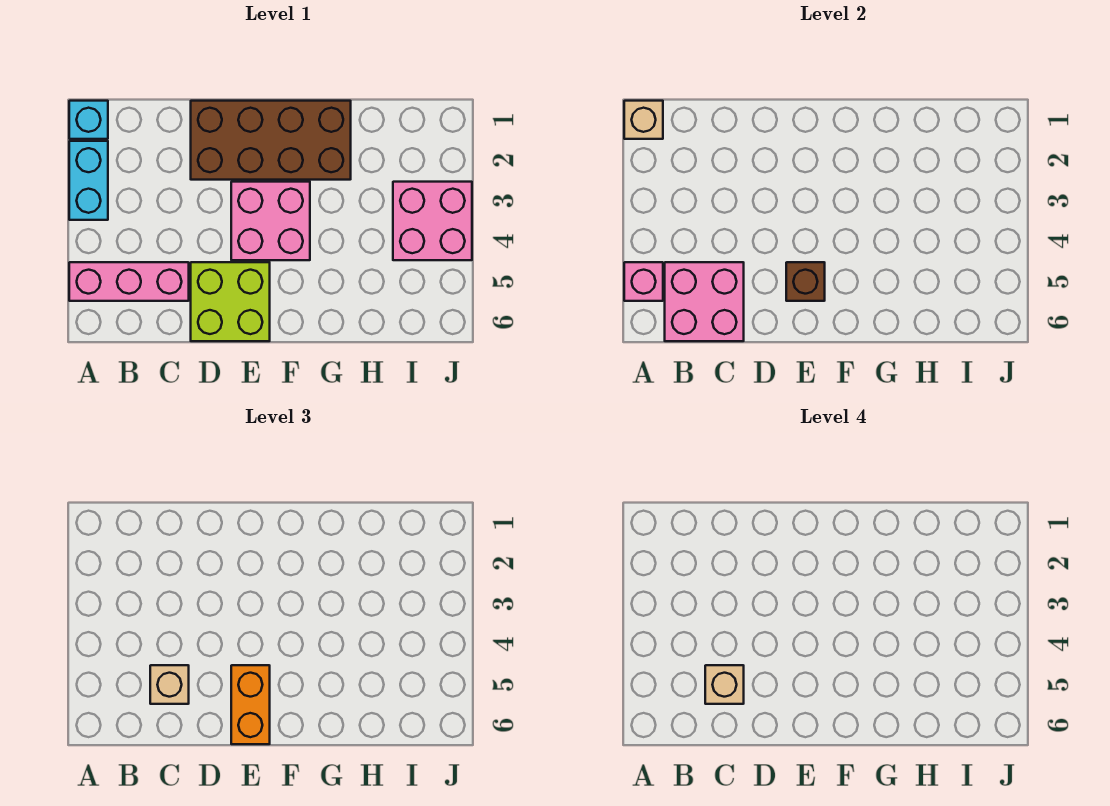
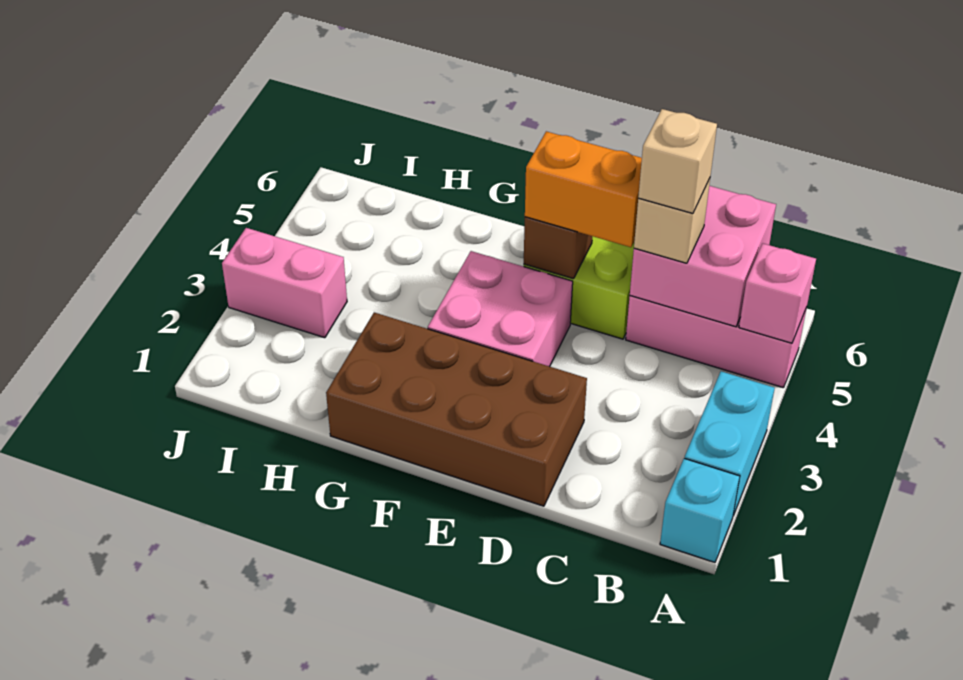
tan brick A1 level 2 -> none
orange brick E5:E6 level 3 -> orange brick D5:E5 level 3
pink brick I3:J4 level 1 -> pink brick I3:J3 level 1

